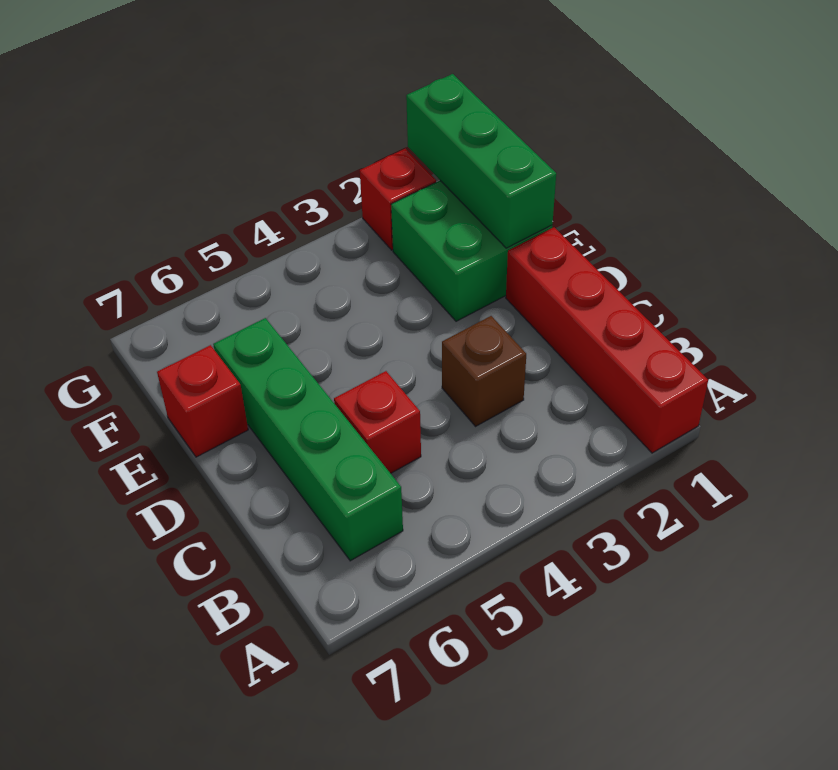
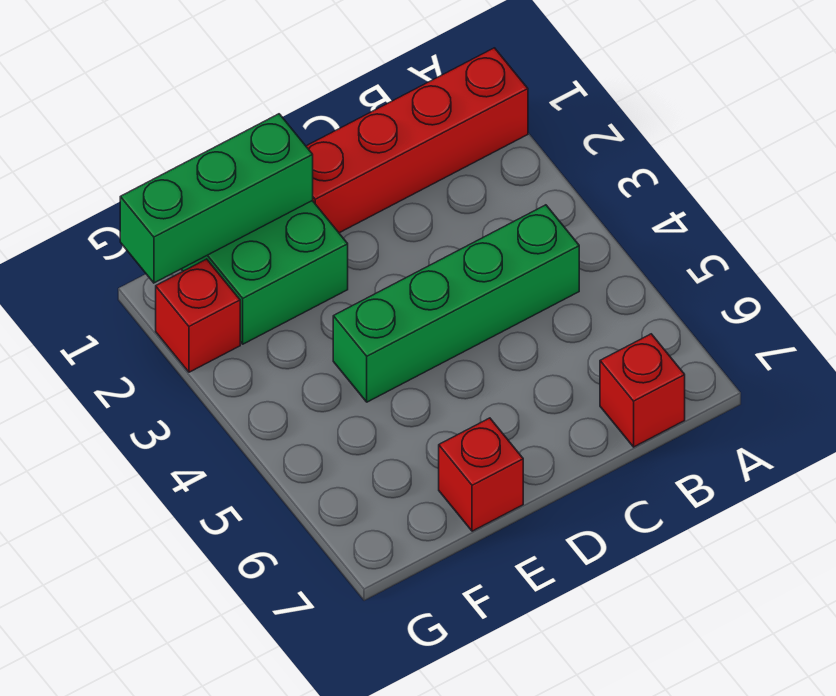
green brick B6:E6 level 1 -> green brick B4:E4 level 1
brown brick C3 level 1 -> none
red brick C5 level 1 -> red brick B7 level 1

